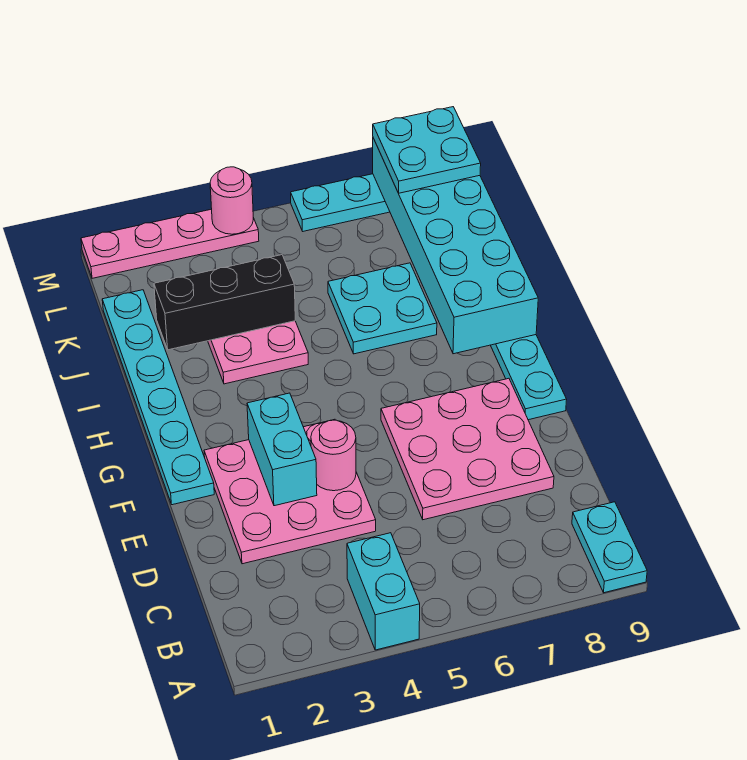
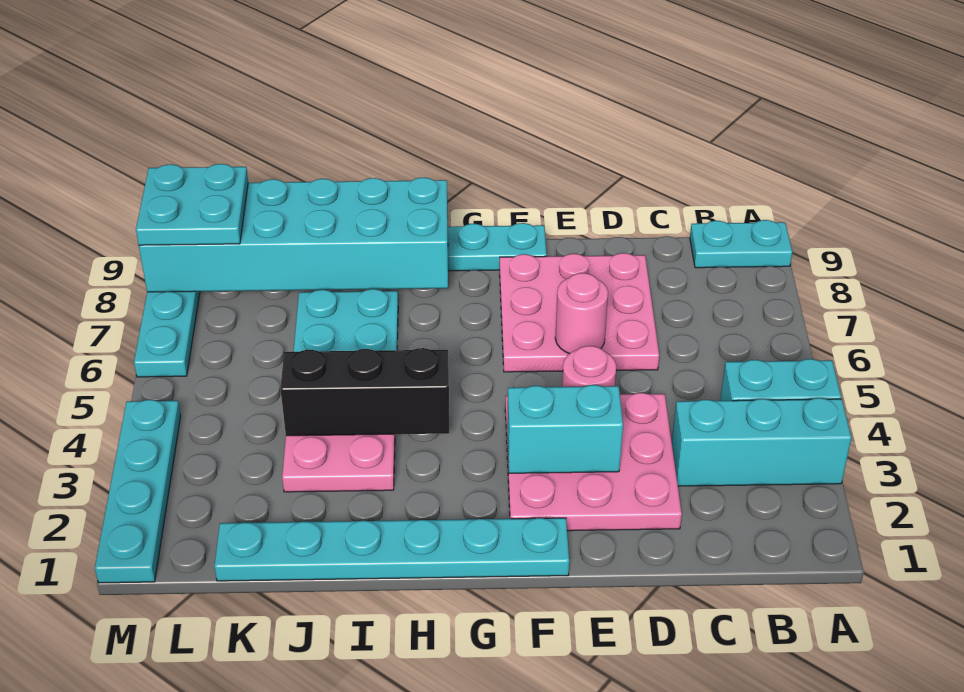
none -> cyan brick A3:C3 level 1
black brick J2:J4 level 2 -> black brick H4:J4 level 2
pink plate M1:M4 level 1 -> cyan plate M1:M4 level 1
pink round brick M4 level 2 -> pink round brick E6 level 2

